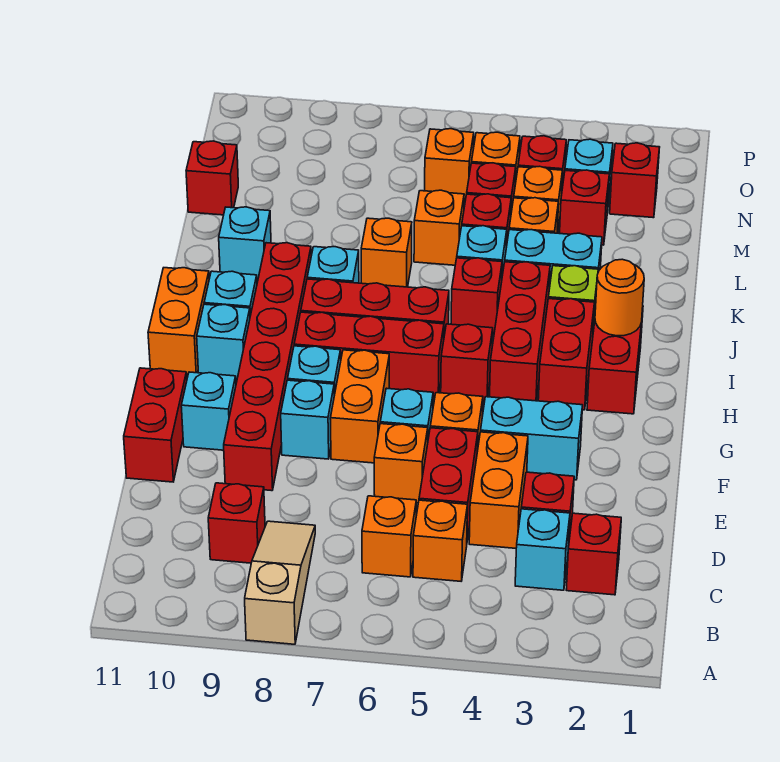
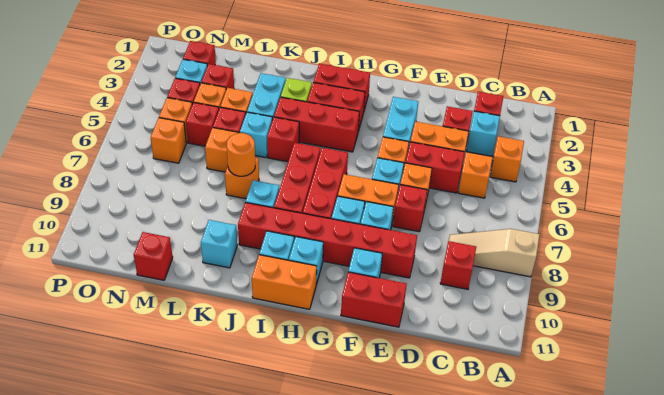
orange brick C6 level 1 -> orange brick B4 level 1
red brick H5 level 1 -> red brick E7 level 1
orange round brick I2 level 2 -> orange round brick K7 level 2

